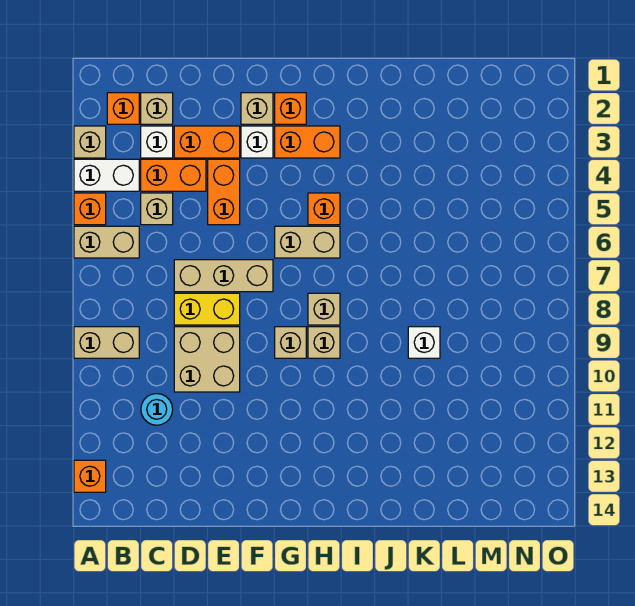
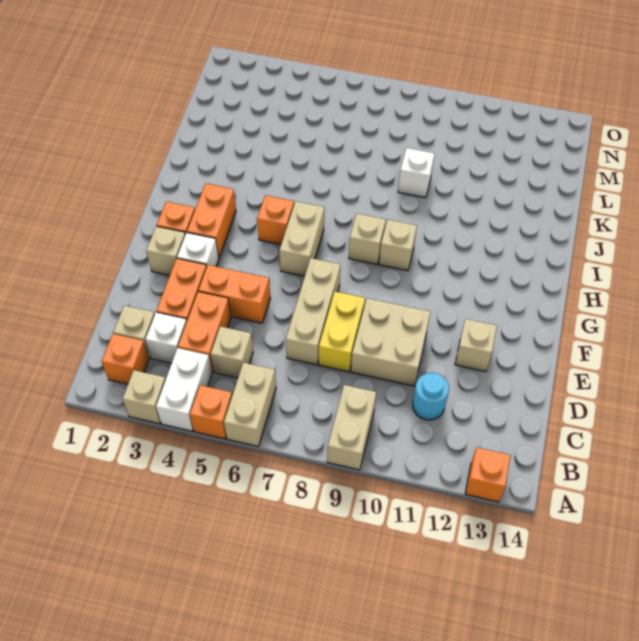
tan brick G9 level 1 -> tan brick E12 level 1

